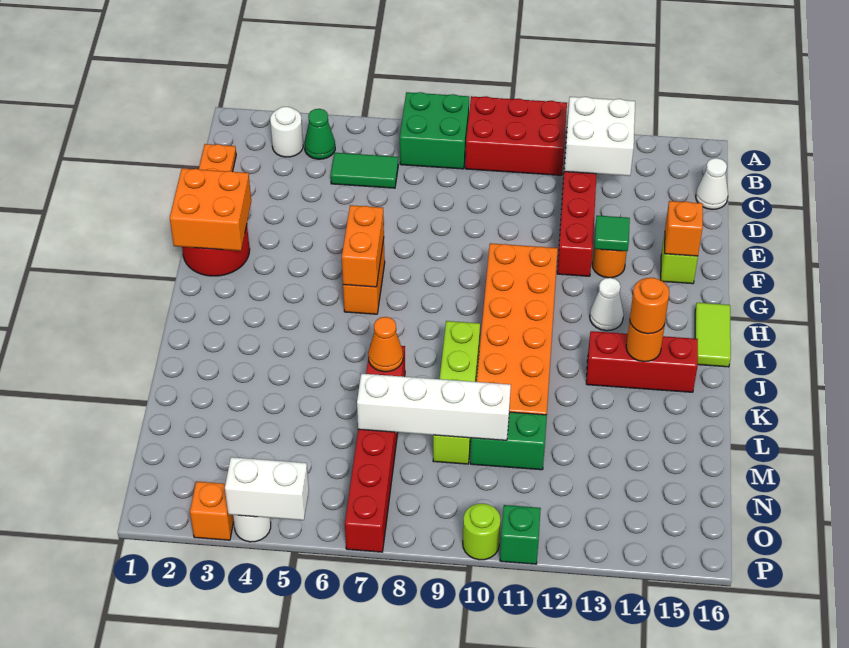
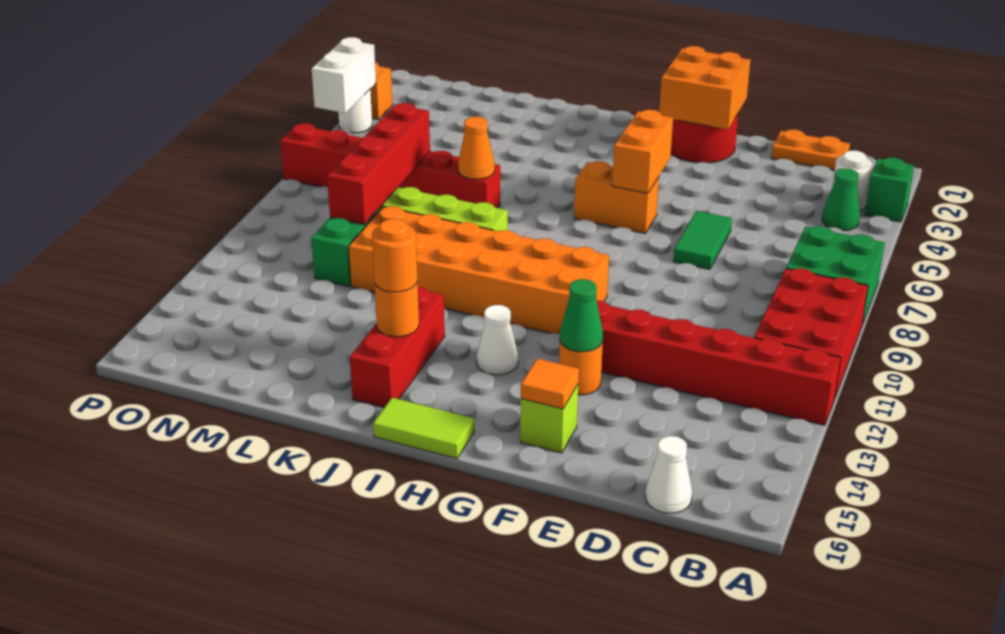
white brick B12:C13 level 2 -> none
green tile C5:C6 level 1 -> green tile E6:E7 level 1
green tile F13 level 2 -> green cone F13 level 2
orange brick F15 level 2 -> orange tile F15 level 2
orange brick G6:H6 level 2 -> orange brick G5:G6 level 2
white brick M7:M10 level 2 -> red brick M7:M10 level 2
lime round brick P10 level 1 -> none
green brick P11 level 1 -> green brick A3 level 1

